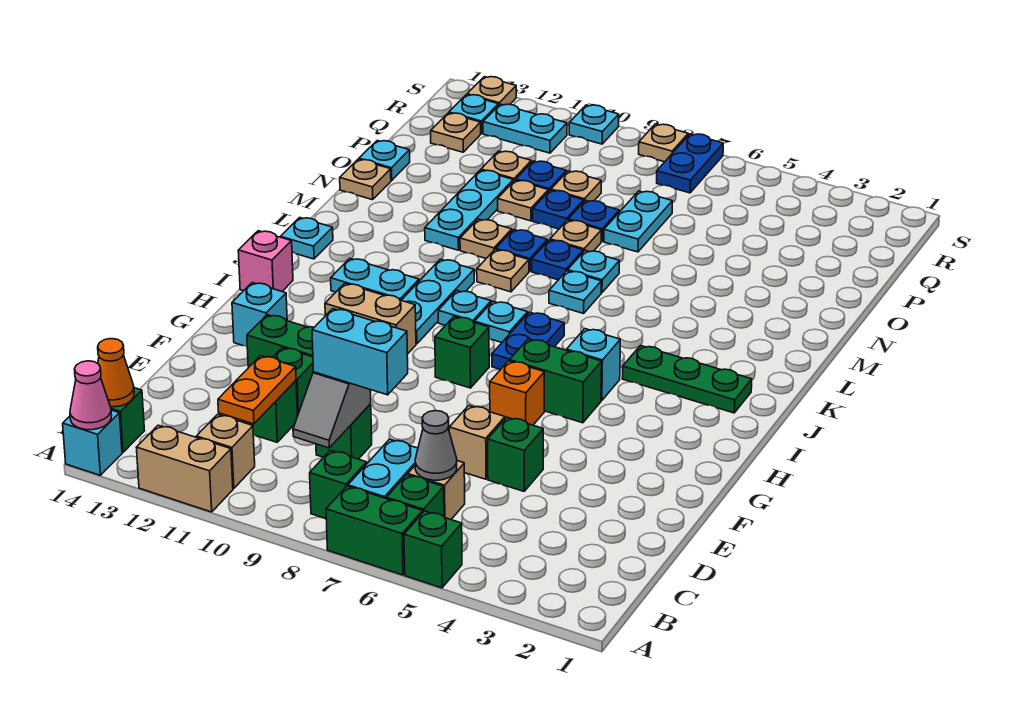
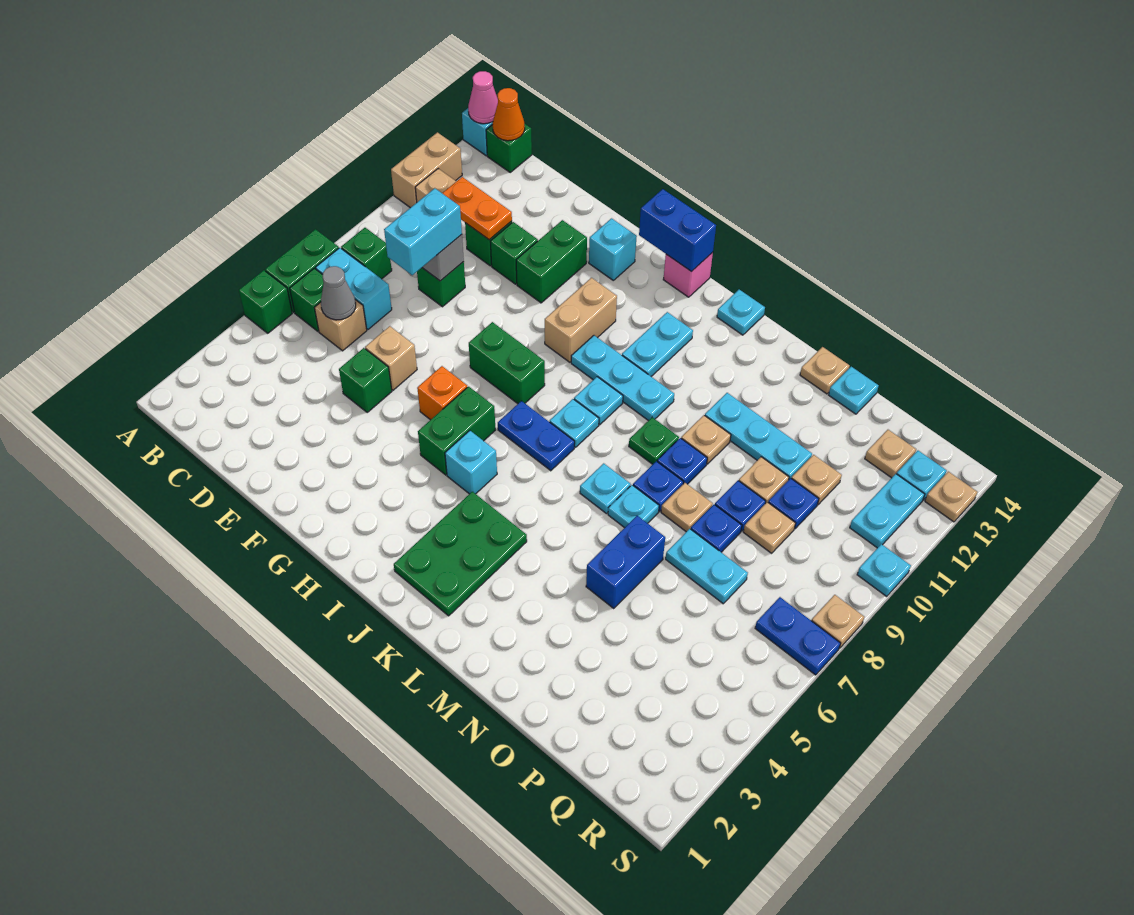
green brick H8 level 1 -> green brick G8:H8 level 1
none -> blue brick H14:I14 level 2
green plate J2:J4 level 1 -> green plate J2:K4 level 1
tan plate L9 level 1 -> green plate L9 level 1
none -> blue brick N5:N6 level 1

